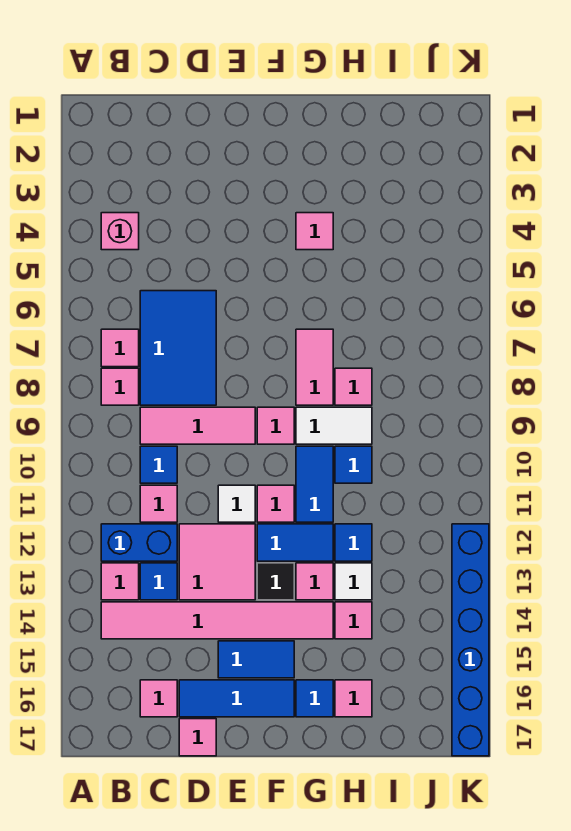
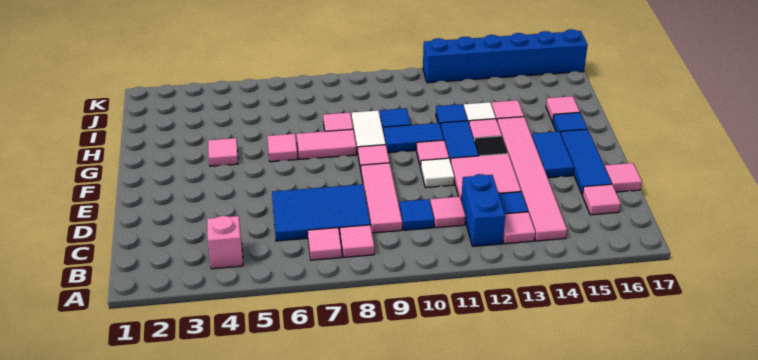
none -> pink tile G6 level 1

